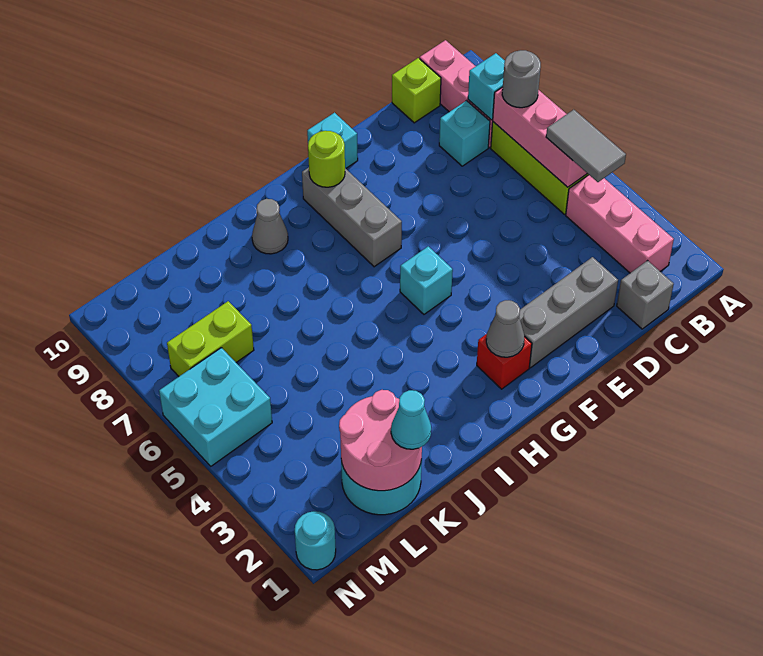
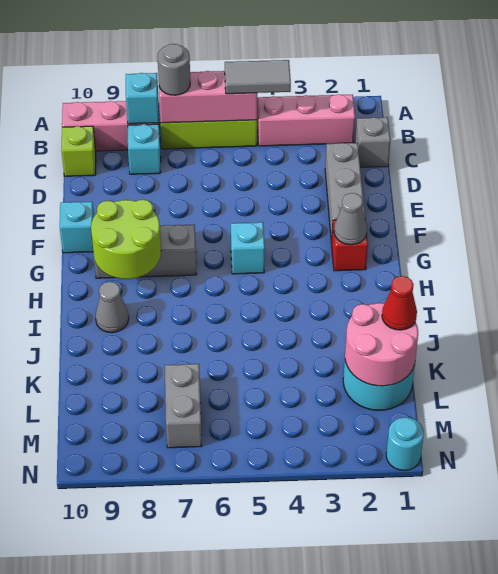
lime round brick G9 level 2 -> lime round brick G8:H9 level 2
cyan cone K1 level 3 -> red cone K1 level 3
lime brick L7:M7 level 1 -> grey brick L7:M7 level 1
cyan brick M5:N6 level 1 -> none

